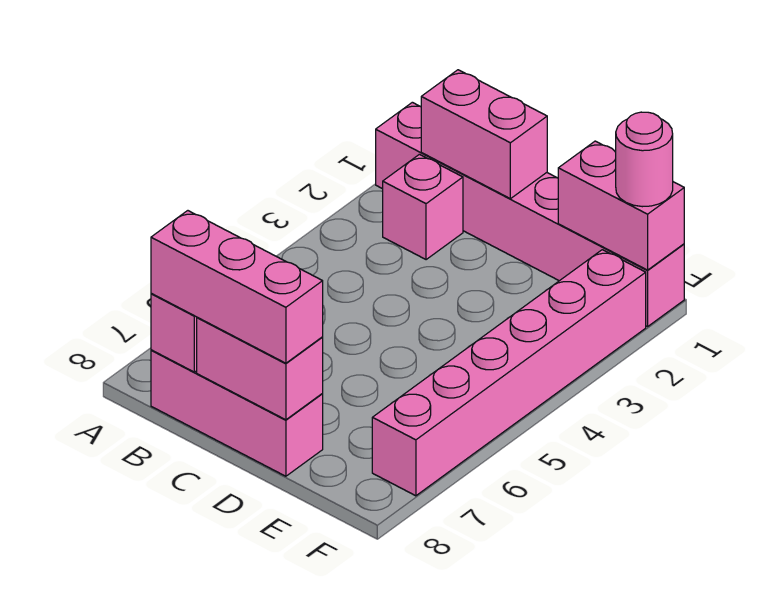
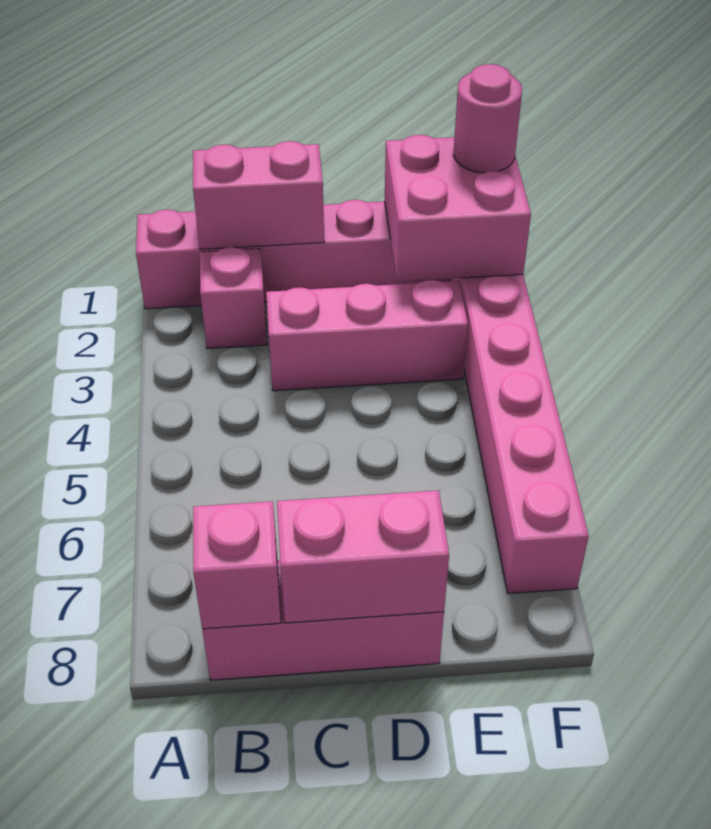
pink brick B8:D8 level 3 -> pink brick C3:E3 level 1
pink brick E1:F1 level 2 -> pink brick E1:F2 level 2

